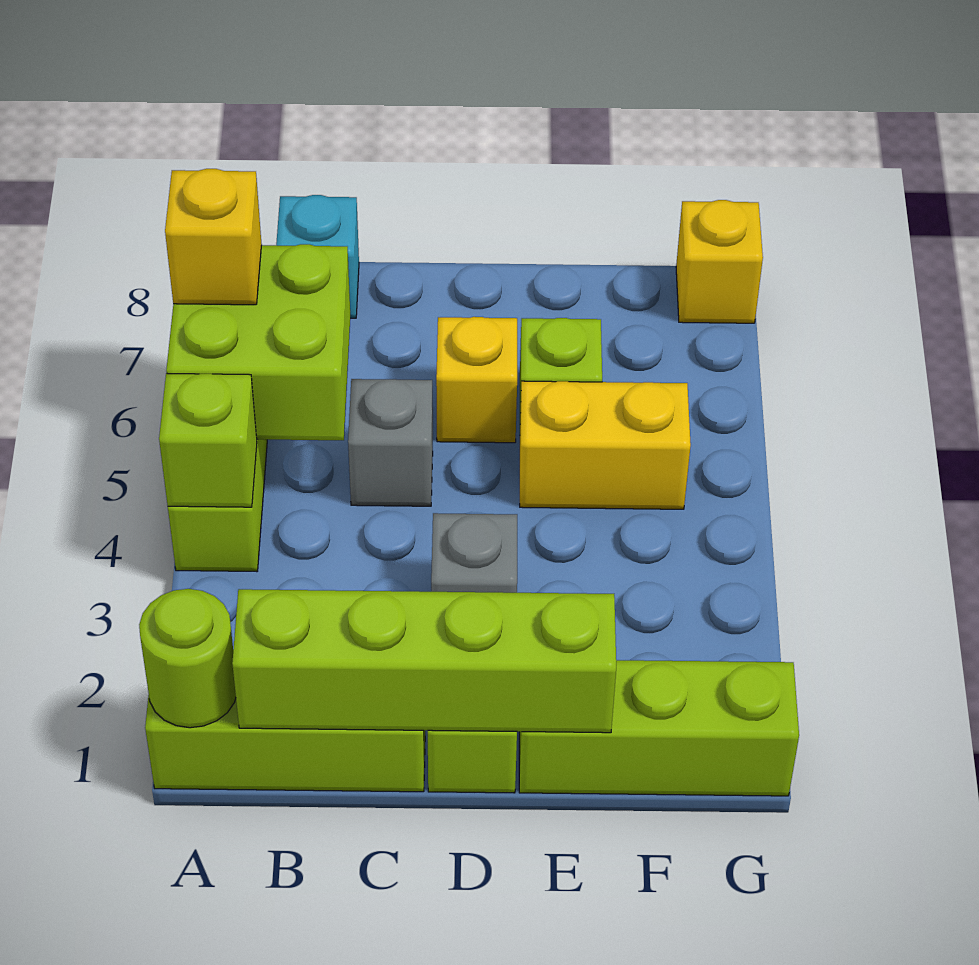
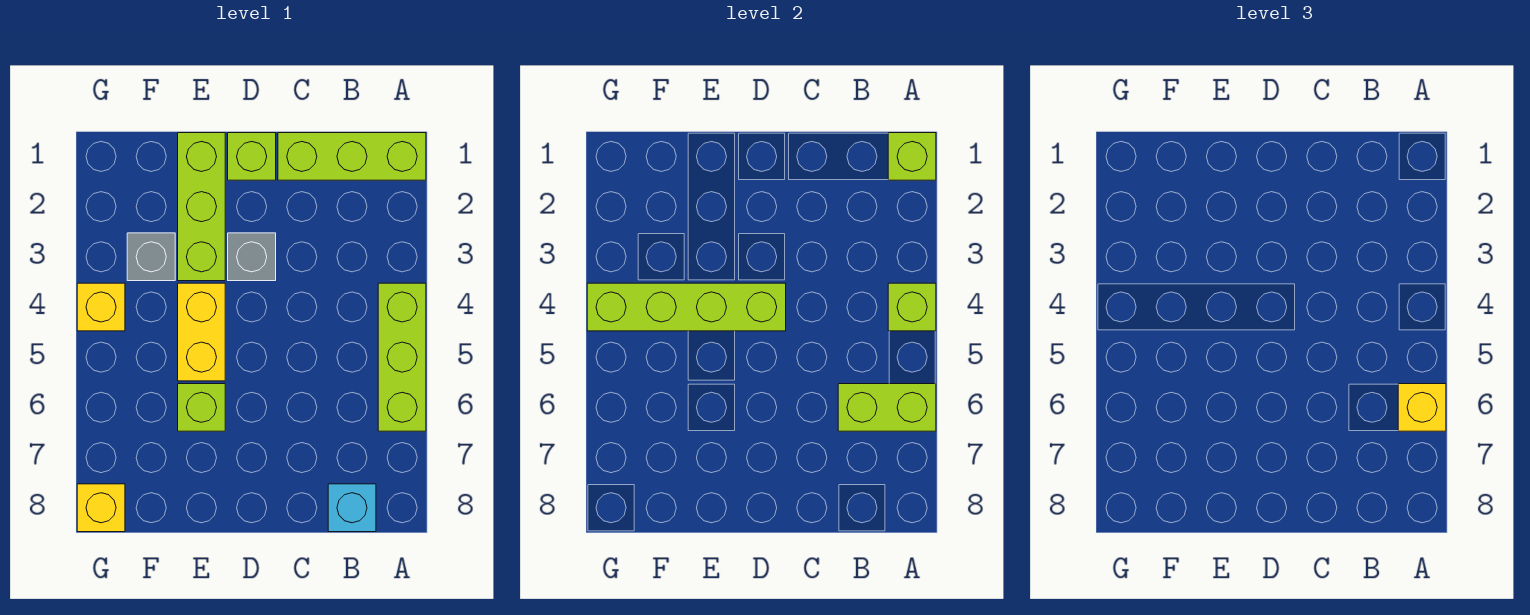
lime round brick A1 level 2 -> lime brick A1 level 2
lime brick A5:B6 level 2 -> lime brick A6:B6 level 2
lime brick B1:E1 level 2 -> lime brick D4:G4 level 2
grey brick C5 level 1 -> grey brick F3 level 1
yellow brick D6 level 1 -> yellow brick G4 level 1
lime brick E1:G1 level 1 -> lime brick E1:E3 level 1
yellow brick E5:F5 level 1 -> yellow brick E4:E5 level 1

